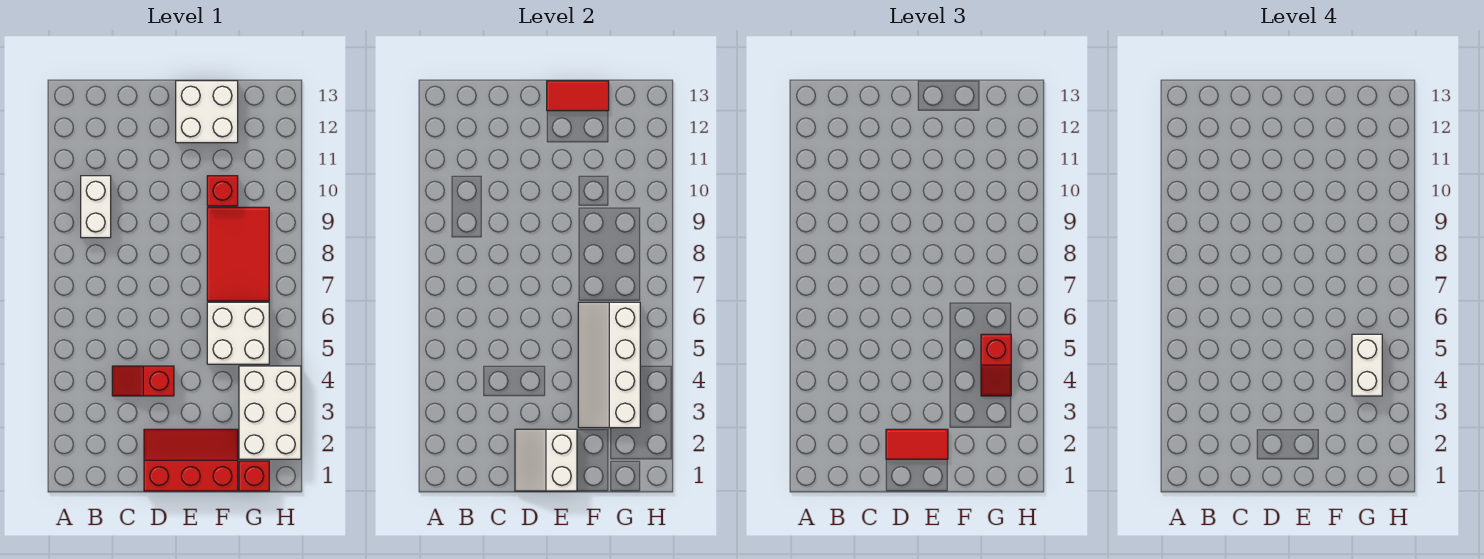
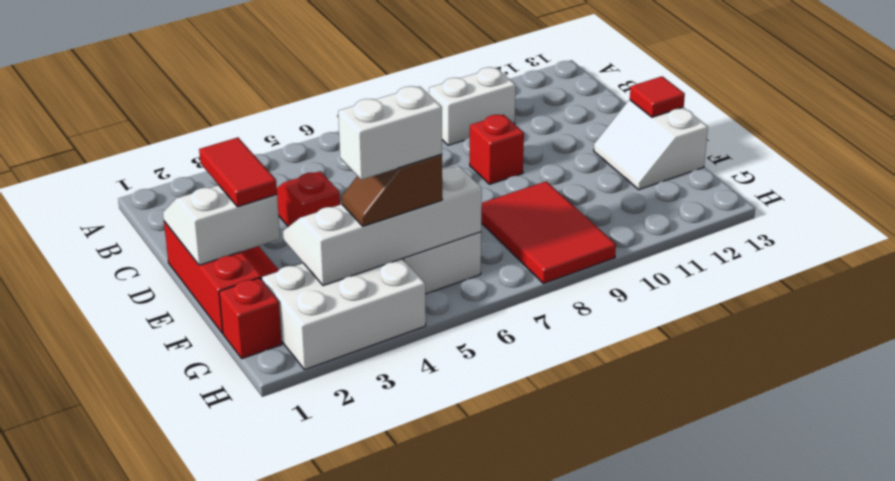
white brick E12:F13 level 1 -> white slope E12:F13 level 1 top 13
red tile E13:F13 level 2 -> red tile E13 level 2
red tile F7:G9 level 1 -> red tile F8:H9 level 1
red brick F10 level 1 -> red brick D9 level 1
red slope G4:G5 level 3 top 5 -> brown slope G4:G5 level 3 top 5

